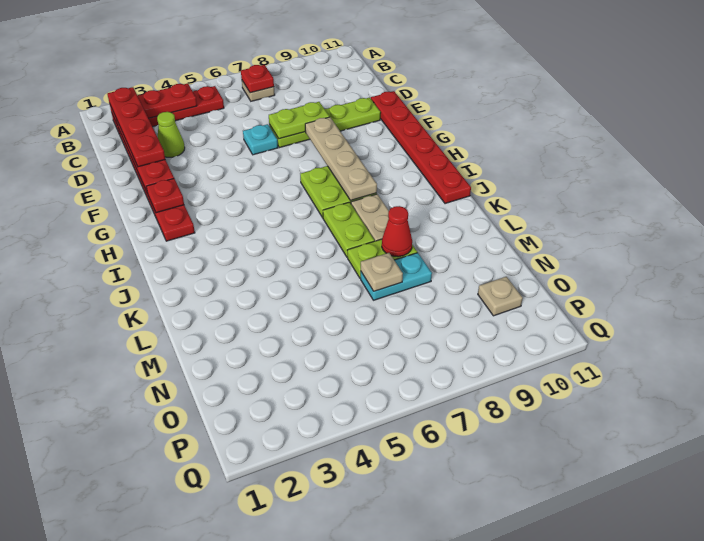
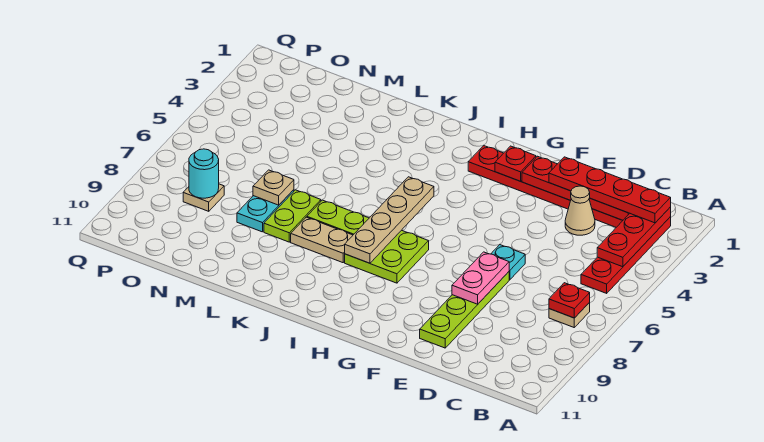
lime cone D3 level 1 -> tan cone D3 level 1
lime plate E7:E8 level 2 -> pink plate E7:E8 level 2
red plate E11:J11 level 1 -> none
tan plate F8:I8 level 2 -> tan plate I5:I8 level 2
red cone L8 level 2 -> none
none -> cyan round brick O8 level 2
tan plate O10 level 1 -> tan plate O8 level 1

